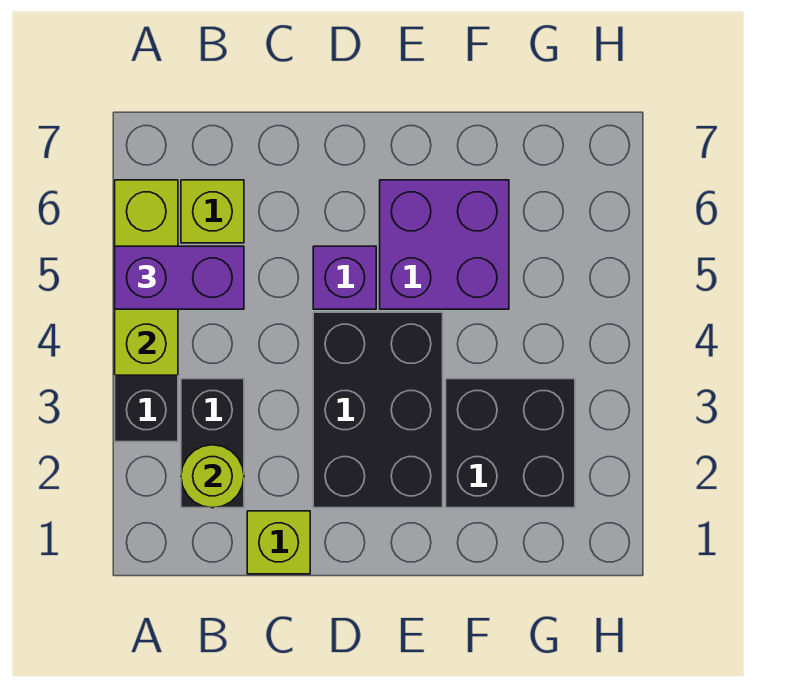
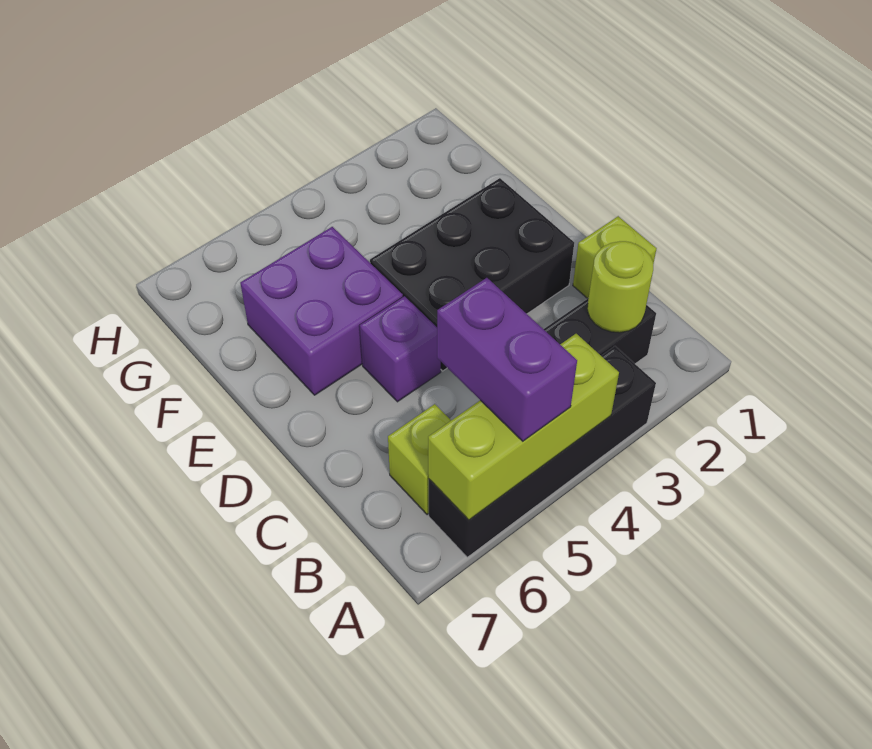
black brick F2:G3 level 1 -> none

